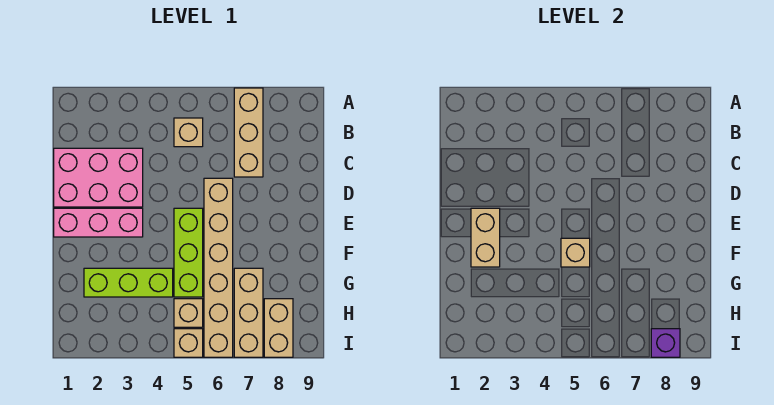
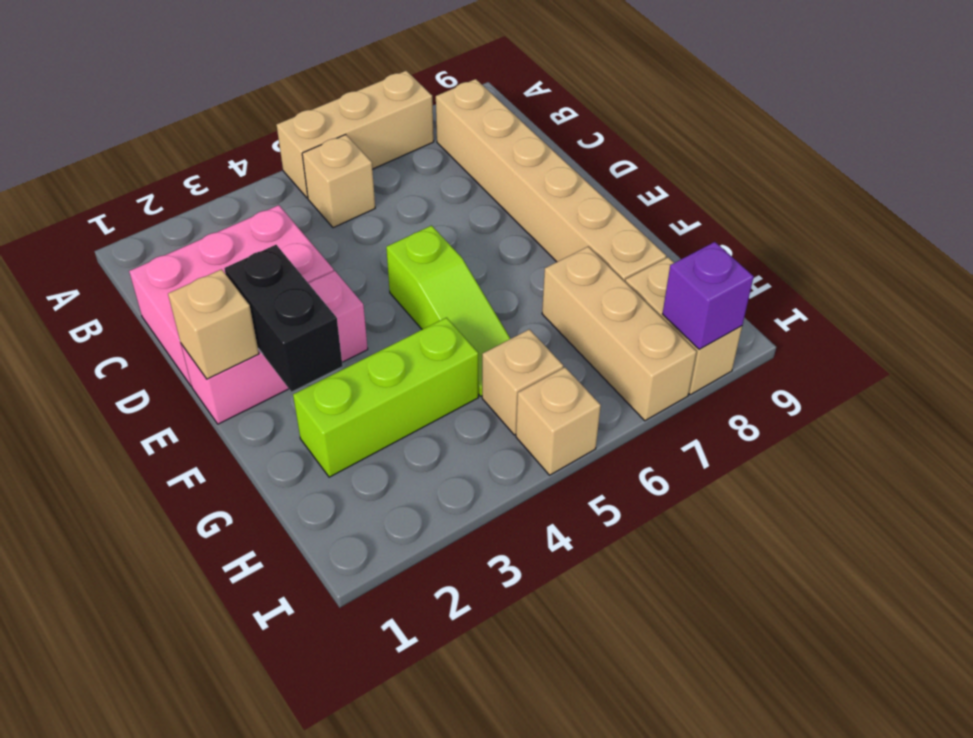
tan brick A7:C7 level 1 -> tan brick A5:A7 level 1
tan brick D6:I6 level 1 -> tan brick B8:G8 level 1
tan brick E2:F2 level 2 -> black brick E2:F2 level 2
lime brick E5:G5 level 1 -> lime slope E5:G5 level 1 top E
tan brick F5 level 2 -> tan brick E1 level 2

